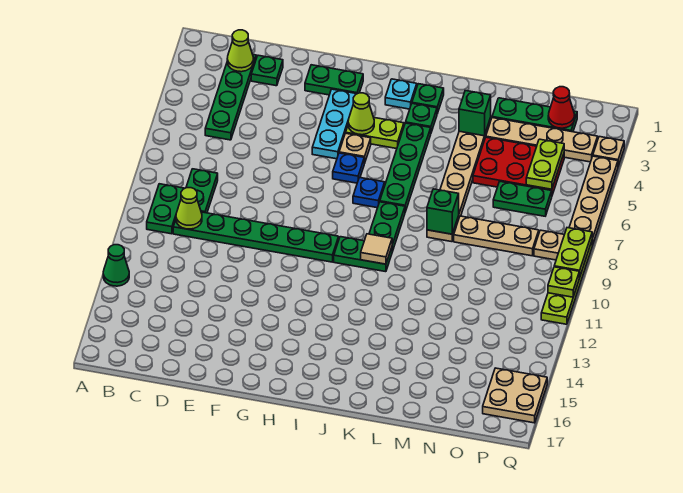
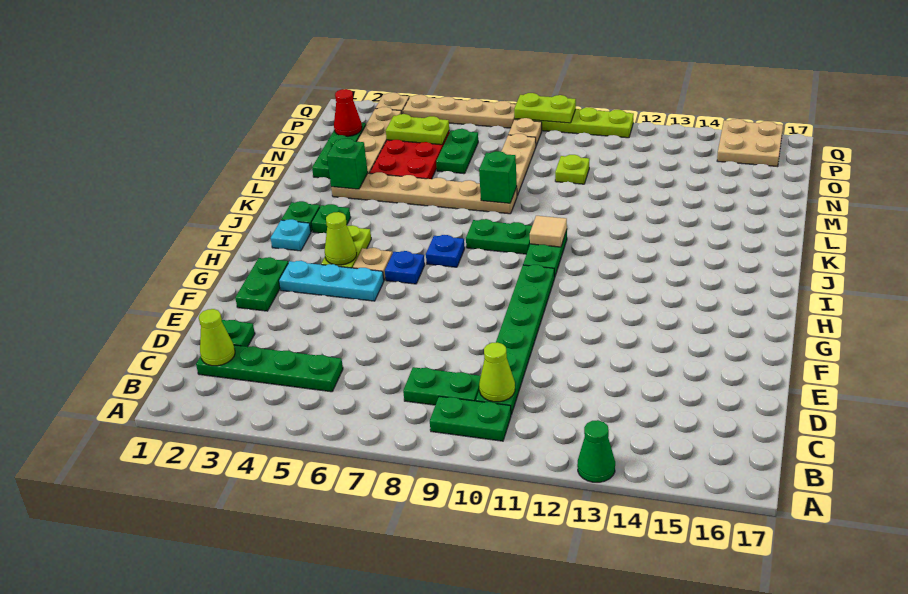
green plate J4:J7 level 1 -> none
lime plate Q10 level 2 -> lime plate N10 level 1

